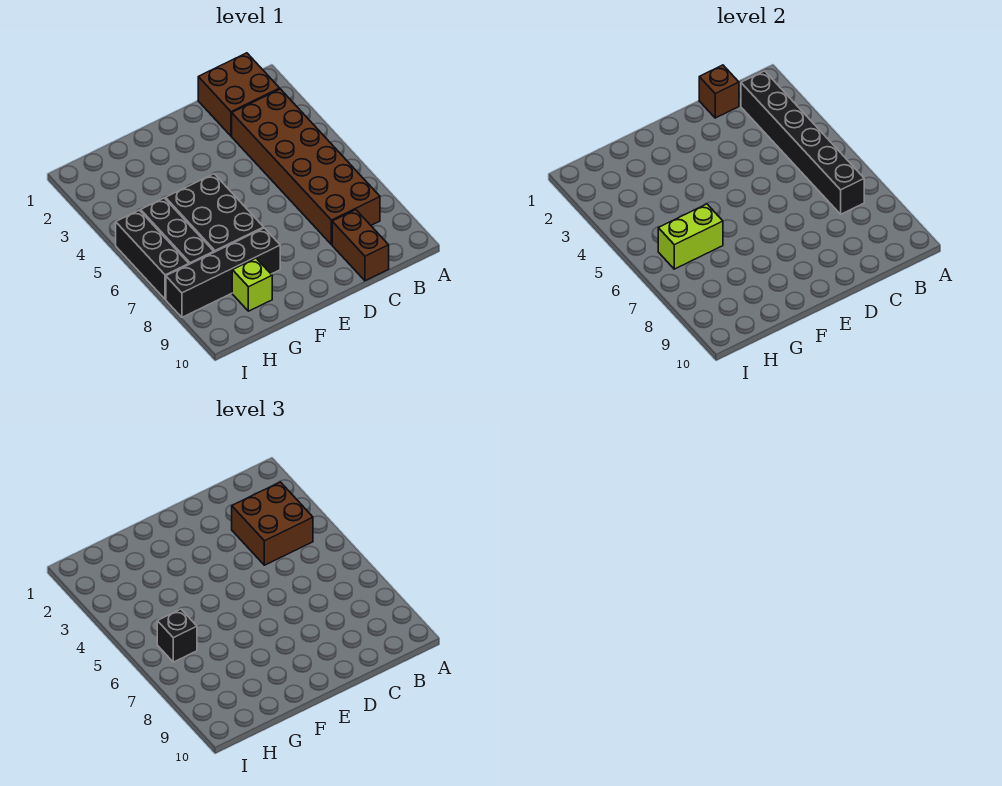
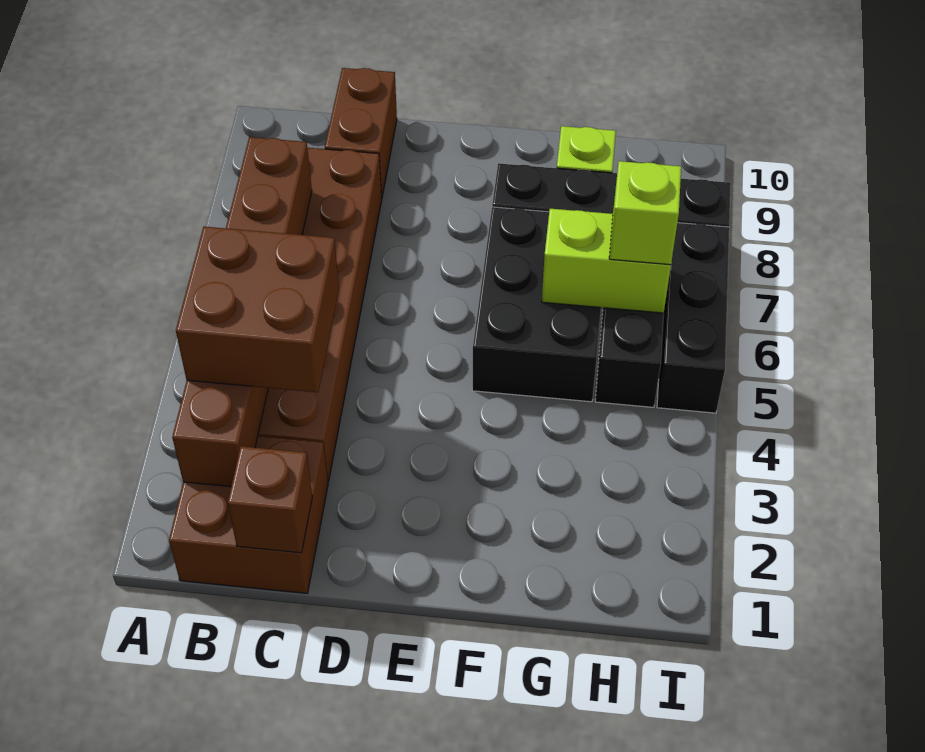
black brick B2:B7 level 2 -> brown brick B2:B7 level 2
black brick H6 level 3 -> lime brick H6 level 3

